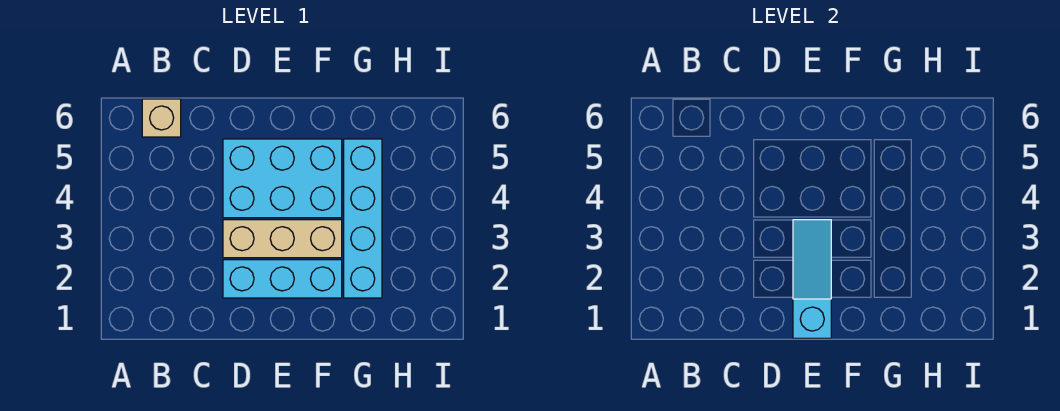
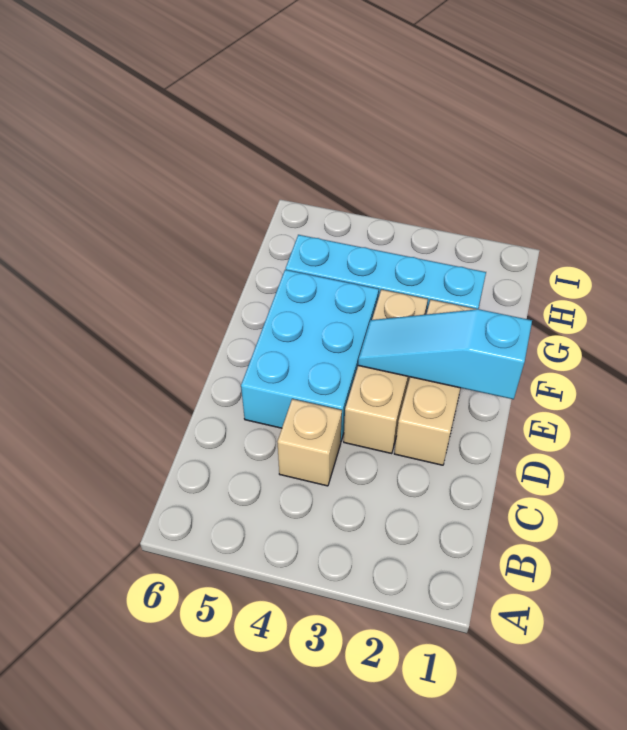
tan brick B6 level 1 -> tan brick C4 level 1
cyan brick D2:F2 level 1 -> tan brick D2:F2 level 1

